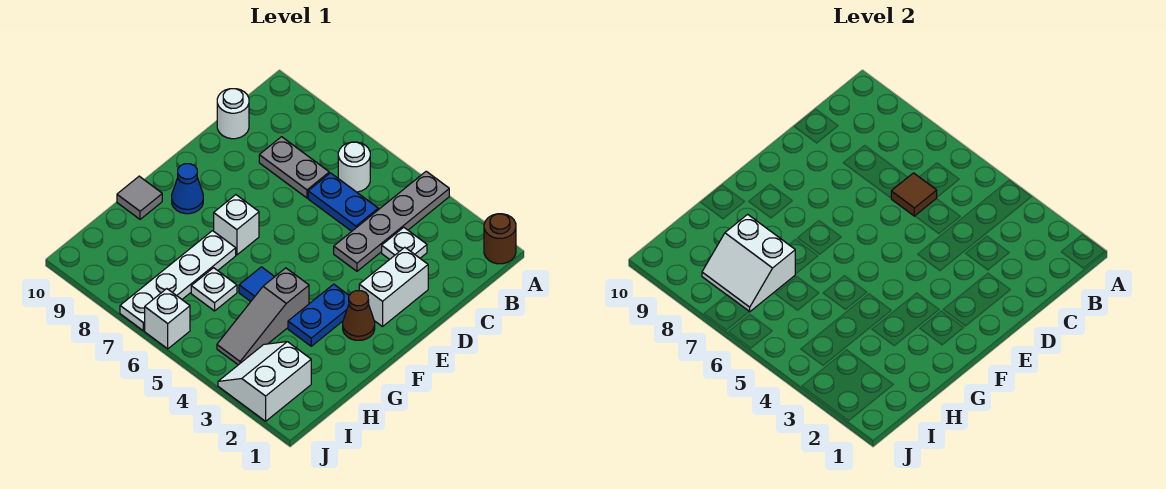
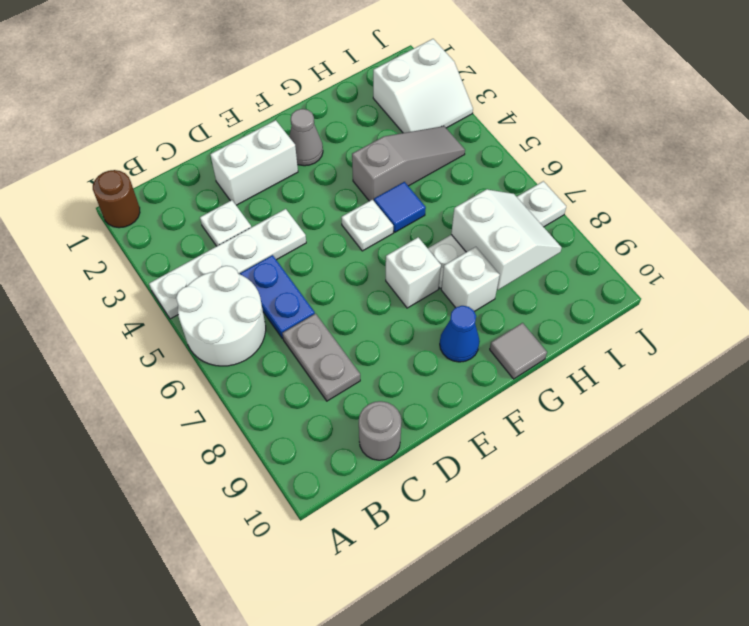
grey plate A4:D4 level 1 -> white plate A4:D4 level 1
white round brick B6 level 1 -> white round brick A5:B6 level 1
brown tile C6 level 2 -> none
white round brick C10 level 1 -> grey round brick C10 level 1
brown cone F2 level 1 -> grey cone F2 level 1
blue plate F3:G3 level 1 -> none
white plate H6 level 1 -> white plate F5 level 1
white brick J6 level 1 -> white brick G8 level 1

